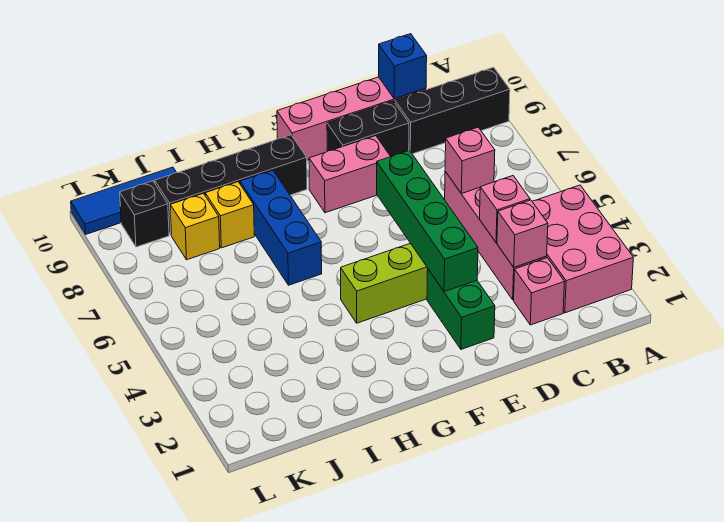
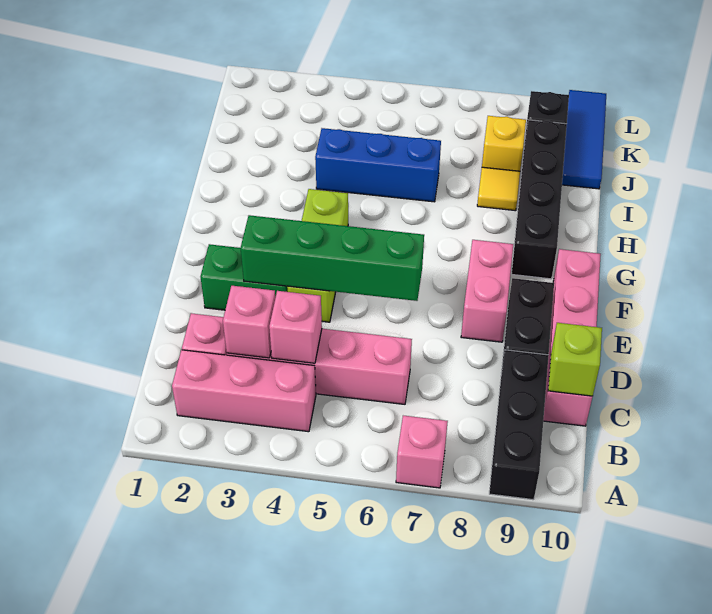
pink brick A2:B4 level 1 -> pink brick B2:B4 level 1
pink brick C6 level 2 -> pink brick A7 level 1
blue brick C10 level 2 -> lime brick C10 level 2
blue brick H6:H8 level 1 -> blue brick I4:I6 level 1
yellow brick I8 level 1 -> yellow tile I8 level 1

